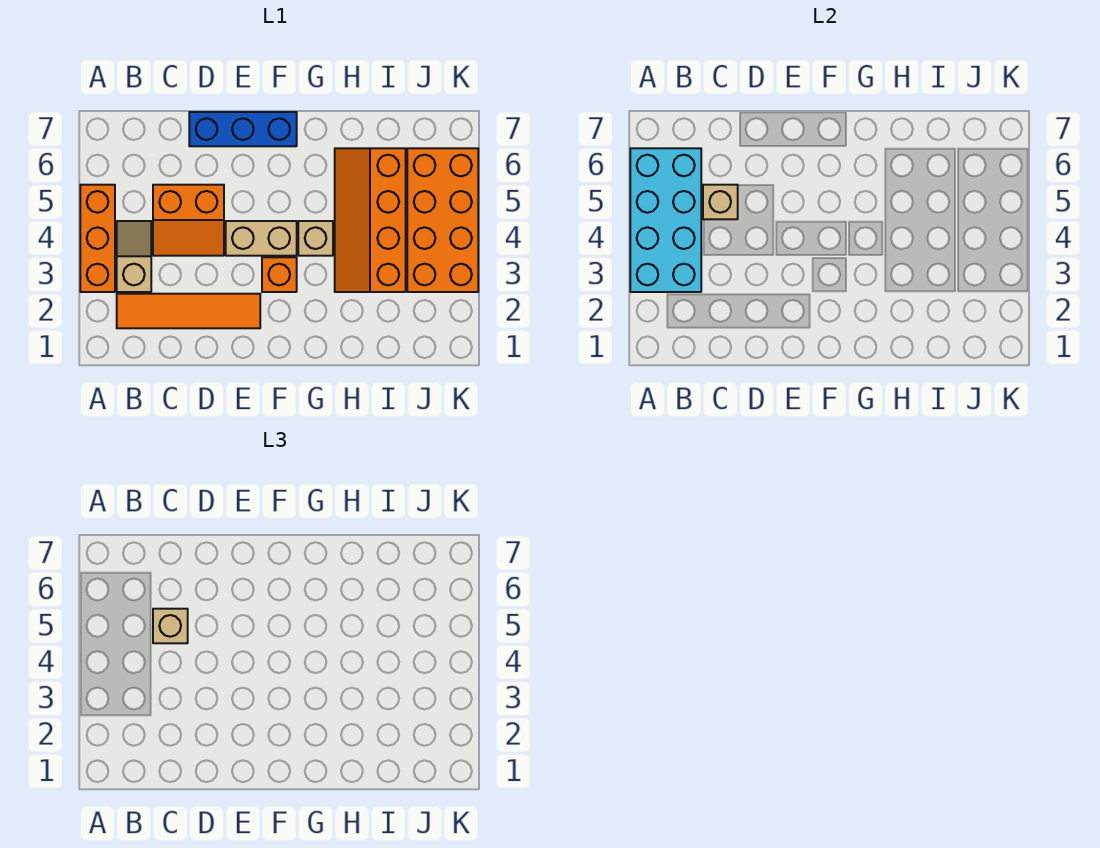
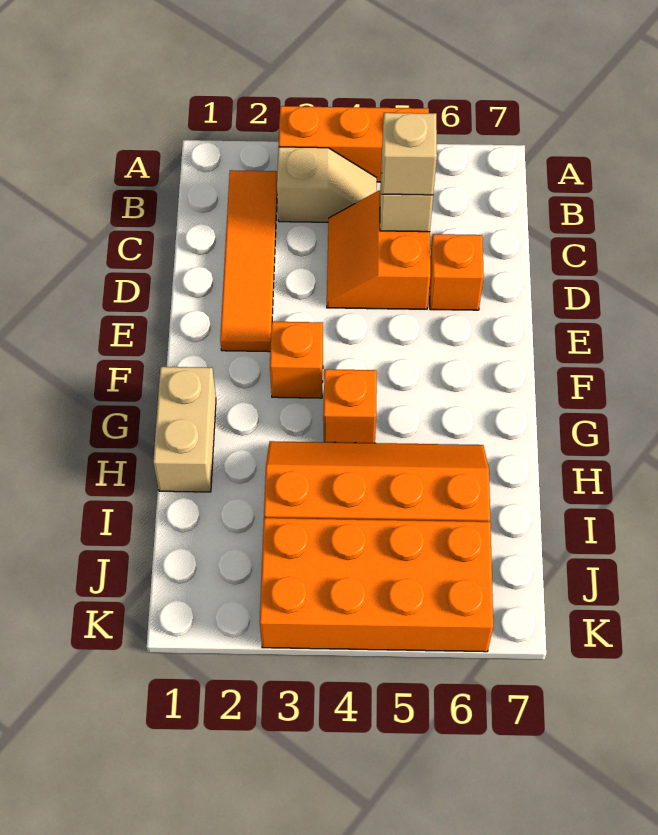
cyan brick A3:B6 level 2 -> none
none -> orange brick D6 level 1
blue brick D7:F7 level 1 -> none
tan brick E4:F4 level 1 -> tan brick G1:H1 level 1
tan brick G4 level 1 -> orange brick G4 level 1

